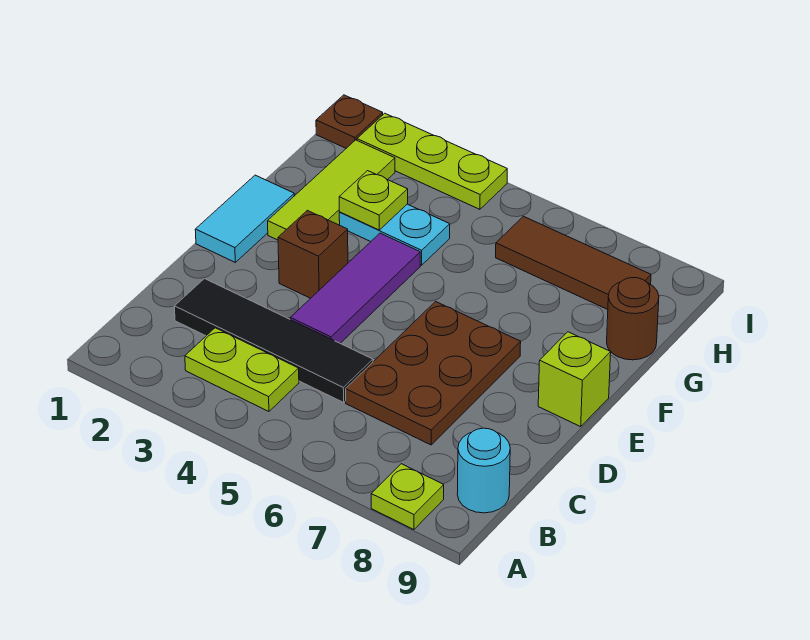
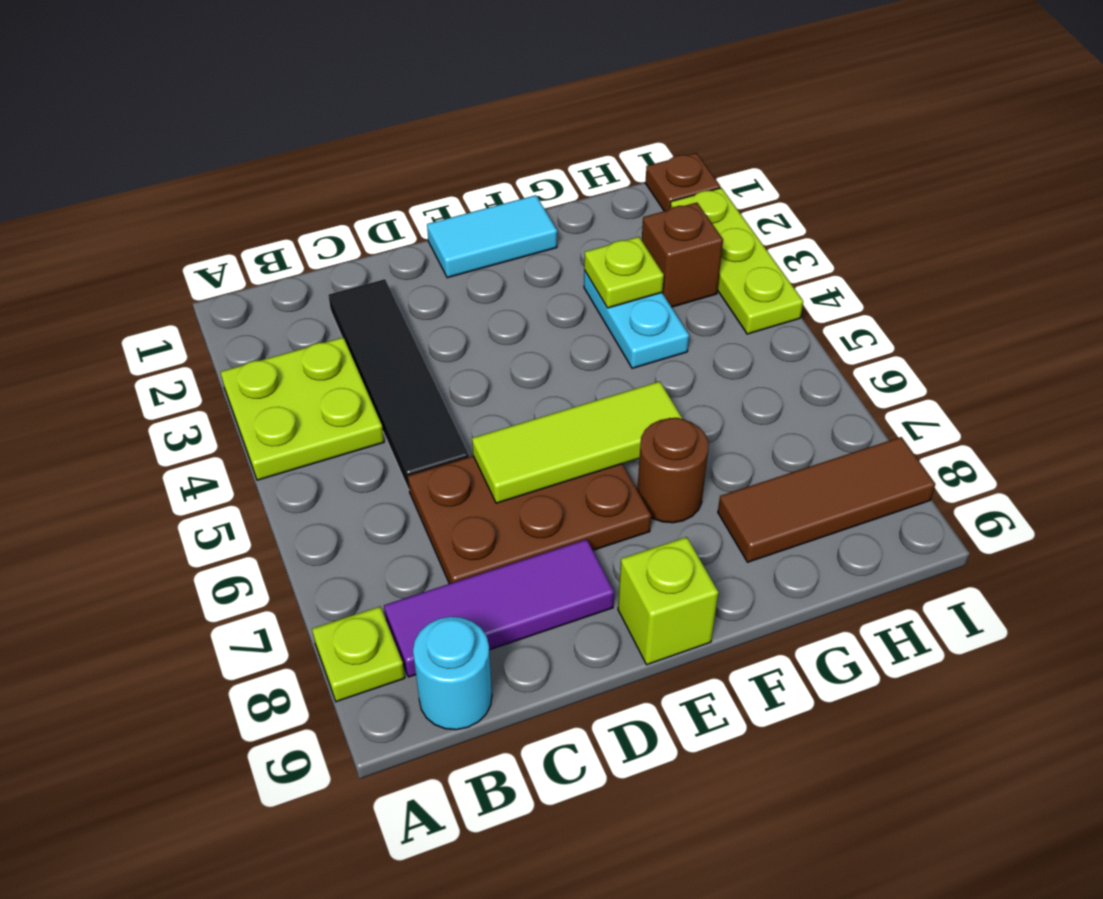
lime plate B3:B4 level 1 -> lime plate A3:B4 level 1
purple tile D4:F4 level 1 -> purple tile B8:D8 level 1
brown brick E3 level 1 -> brown brick H3 level 1
lime tile F2:H2 level 1 -> lime tile D6:F6 level 2
brown round brick G9 level 1 -> brown round brick F7 level 1
brown tile H6:H8 level 1 -> brown tile G8:I8 level 1

